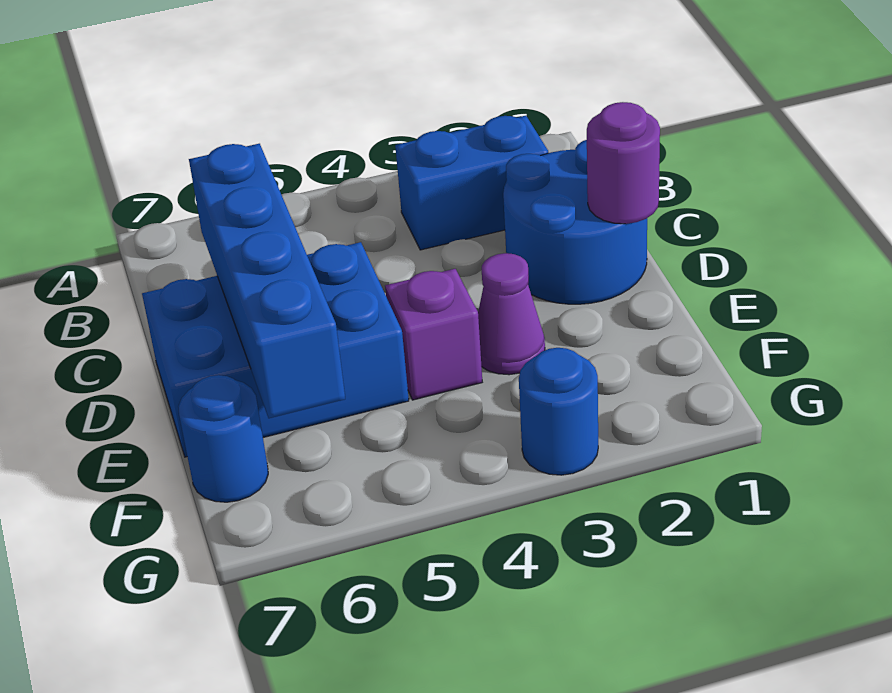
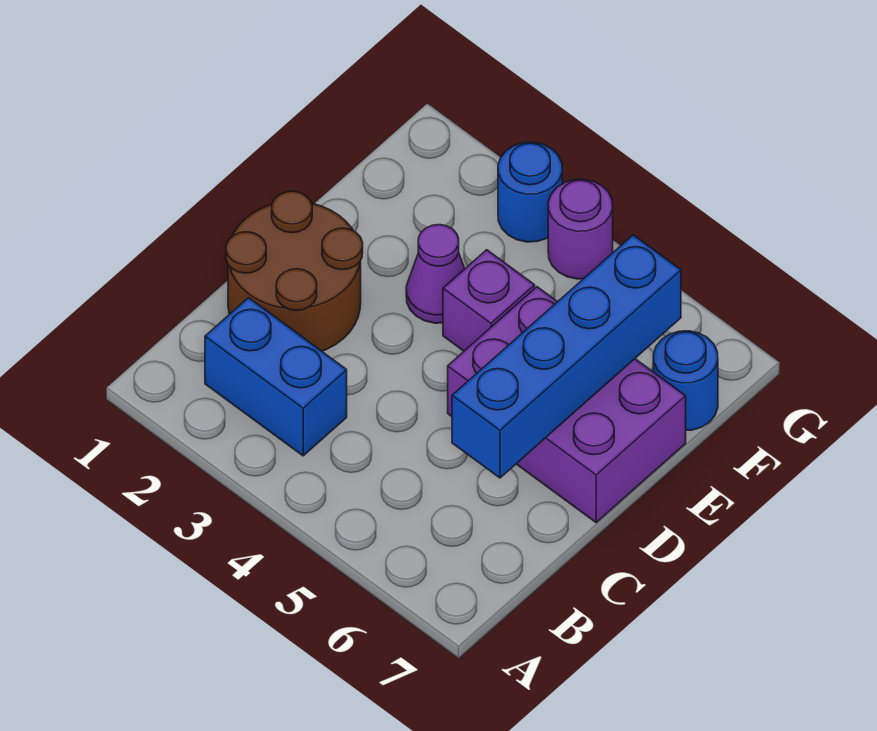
blue round brick C1:D2 level 1 -> brown round brick C1:D2 level 1
purple round brick D1 level 2 -> purple round brick G4 level 1
blue brick D5:E7 level 1 -> purple brick D5:E7 level 1

